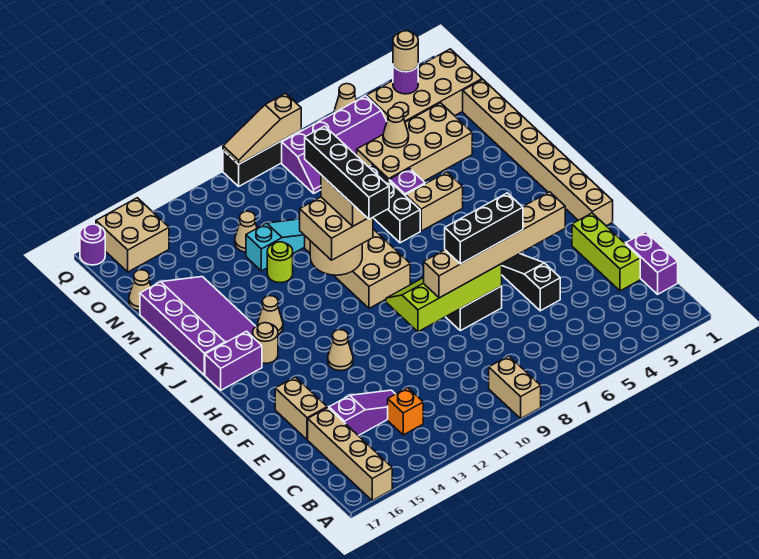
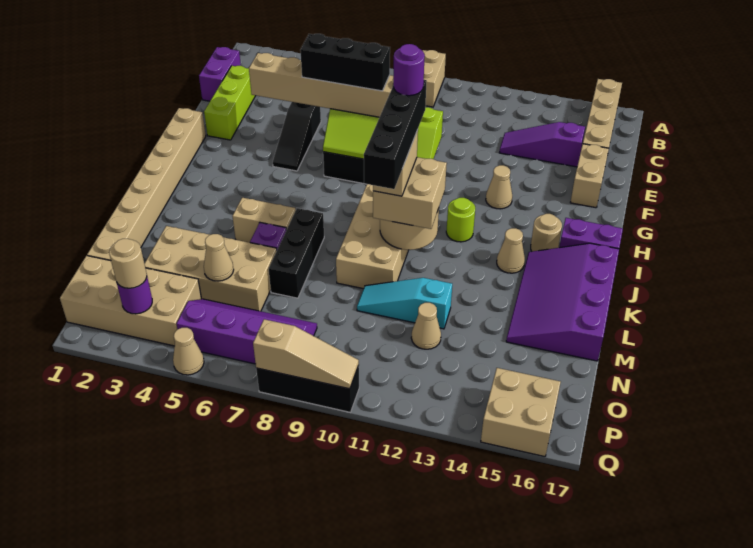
orange brick C13 level 1 -> none
lime round brick L12 level 1 -> lime round brick I12 level 1
tan cone N17 level 1 -> none
purple round brick Q17 level 1 -> purple round brick I10 level 6

